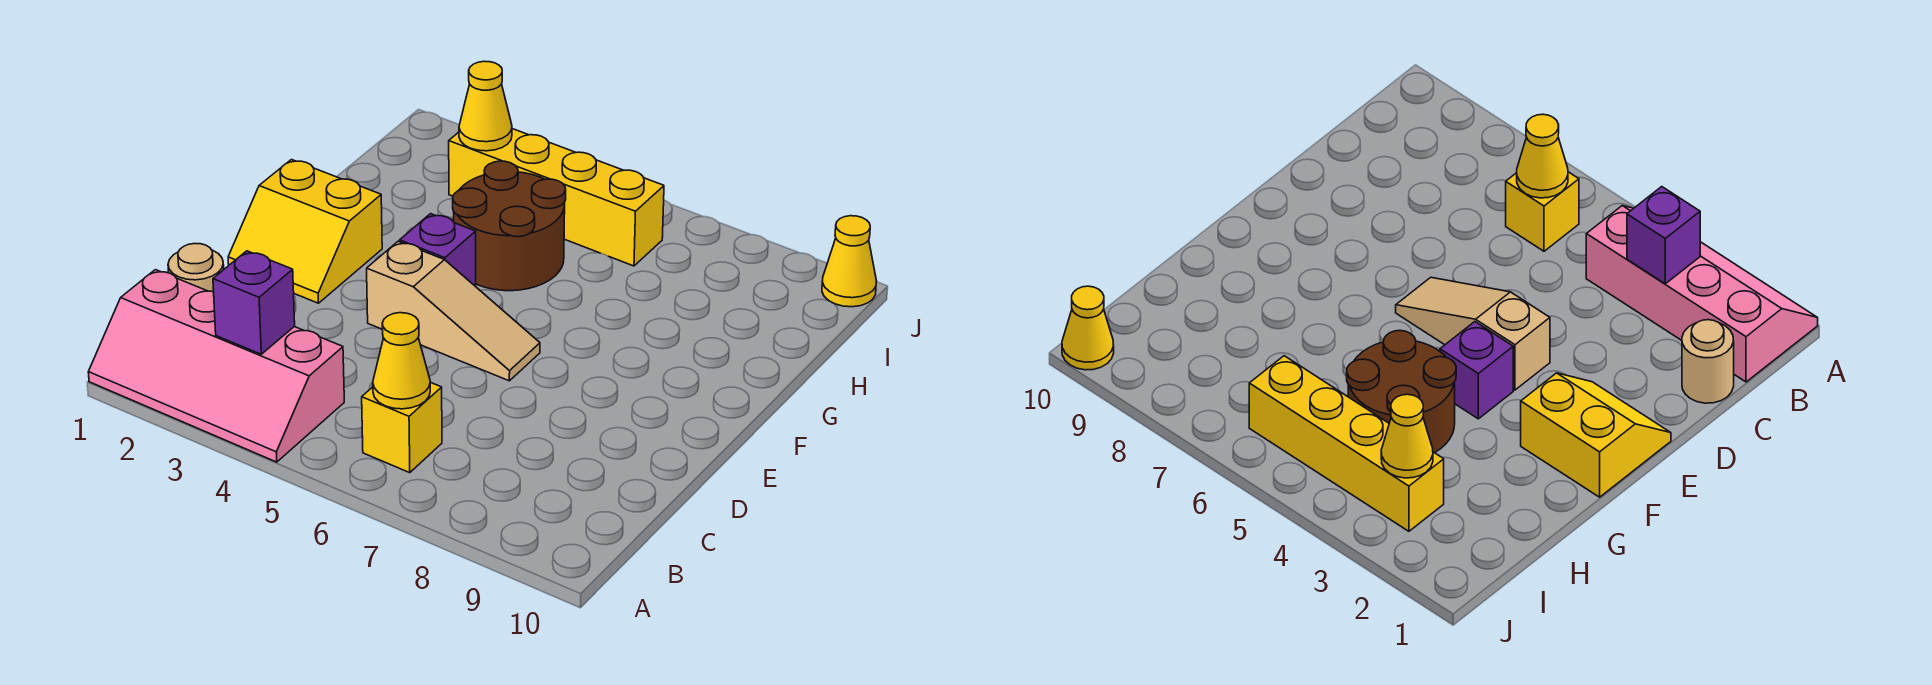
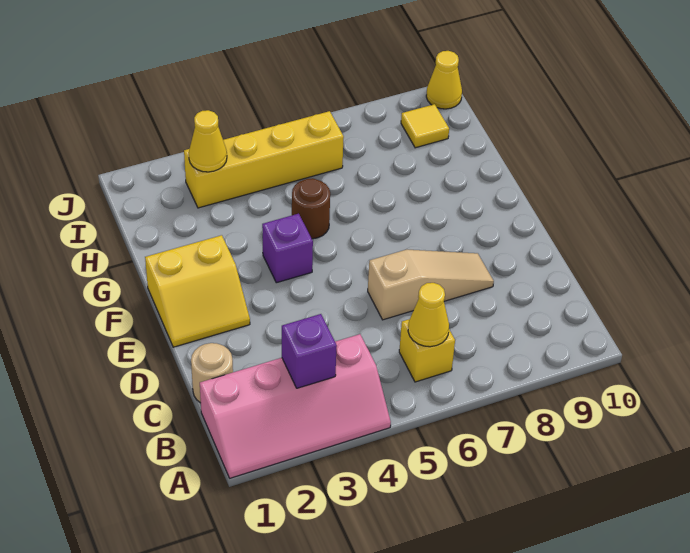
tan slope E4:E6 level 1 top 4 -> tan slope D6:D8 level 1 top 6
brown round brick G4:H5 level 1 -> brown round brick G5 level 1
none -> yellow tile I9 level 1

